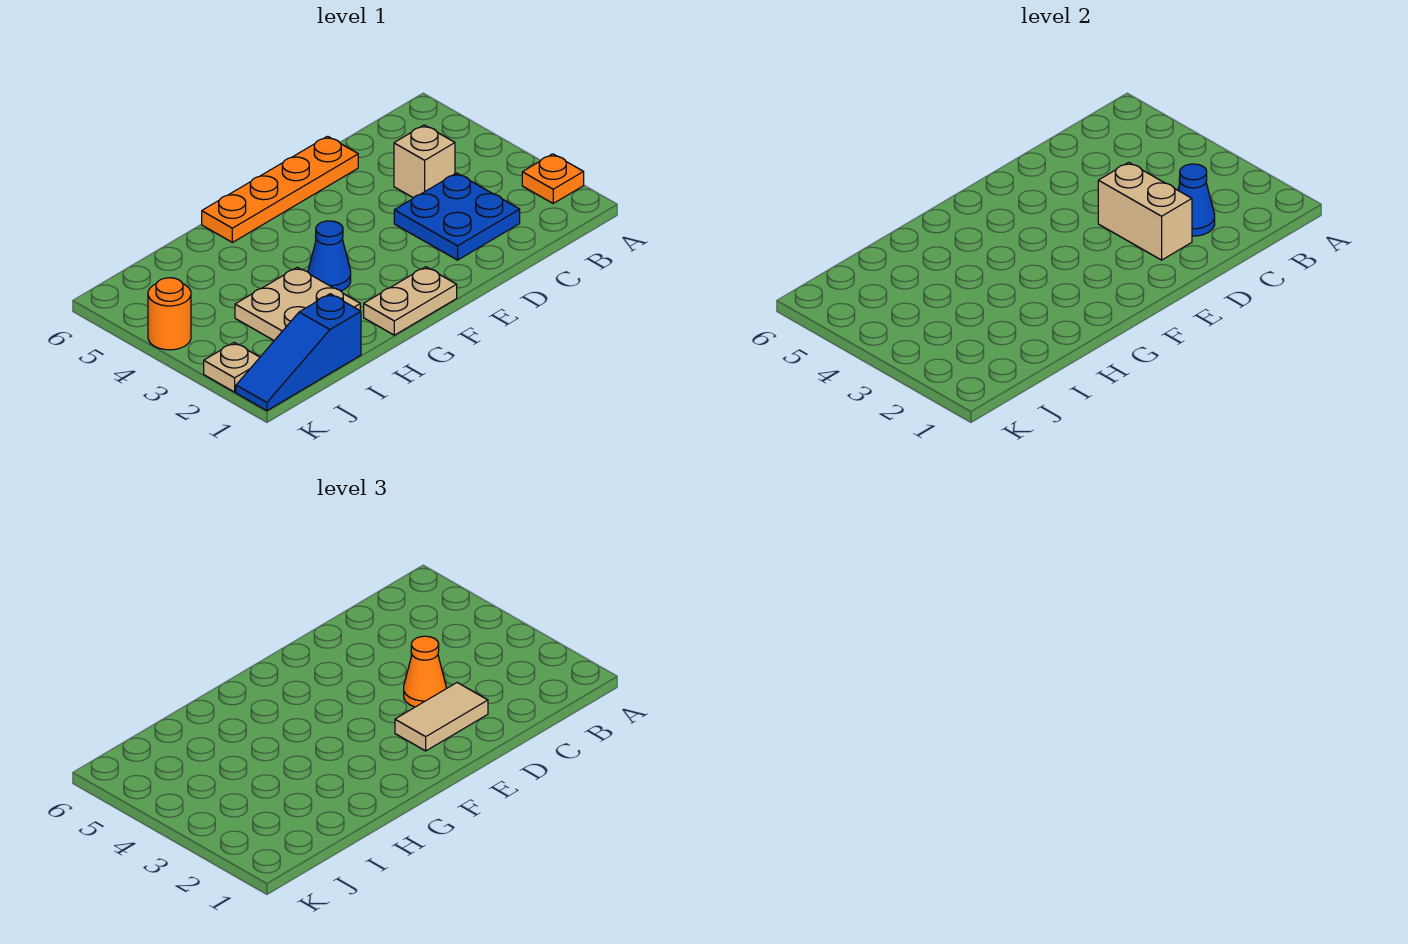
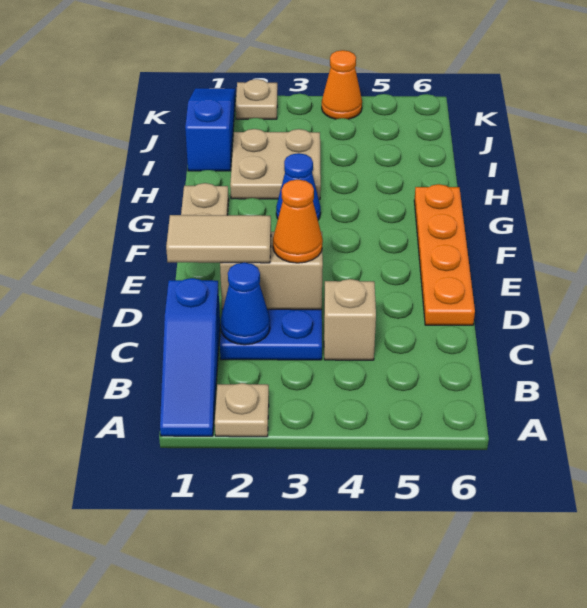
none -> blue slope A1:C1 level 1 top C
orange plate A2 level 1 -> tan plate A2 level 1
tan tile D2:E2 level 3 -> tan tile D1:D2 level 3
orange round brick K4 level 1 -> orange cone K4 level 1

